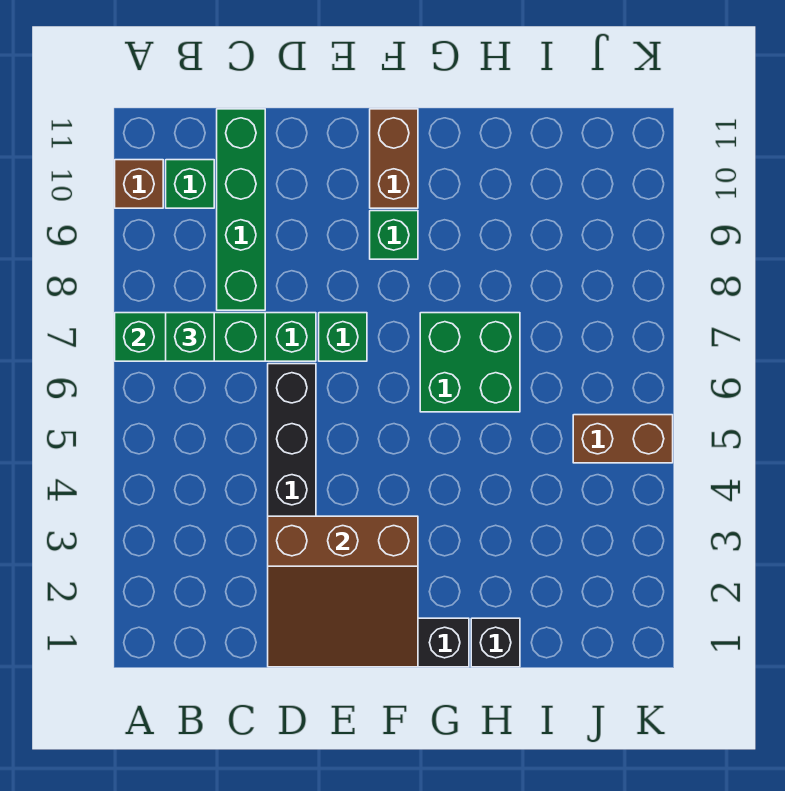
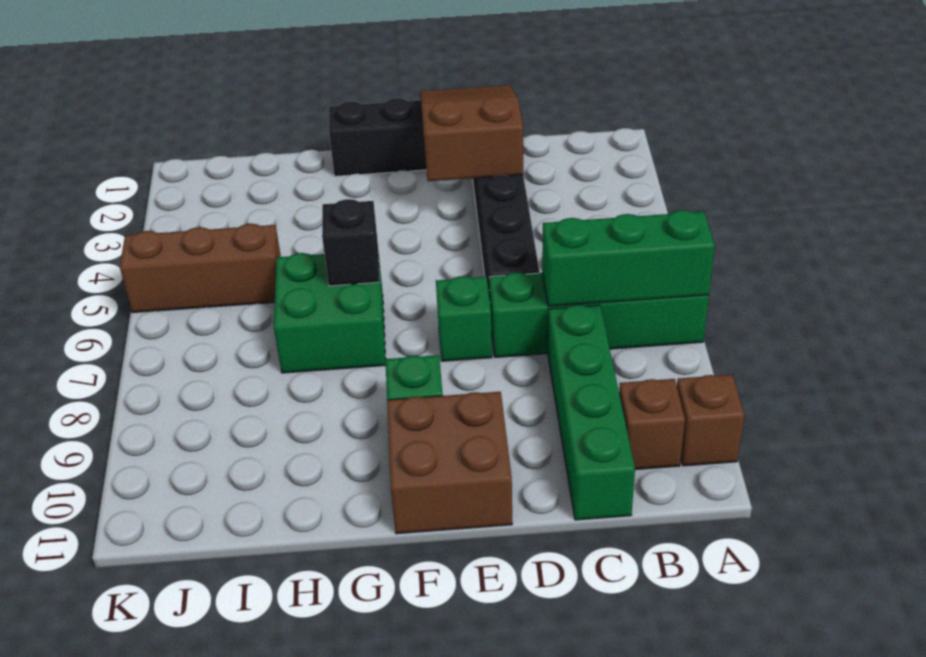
green brick B7 level 3 -> none
green brick B10 level 1 -> brown brick B10 level 1
brown slope D1:F3 level 2 top 3 -> brown slope D1:E3 level 2 top 3
brown brick F10:F11 level 1 -> brown brick E10:F11 level 1
black brick H1 level 1 -> black brick G6 level 2
brown brick J5:K5 level 1 -> brown brick I5:K5 level 1

